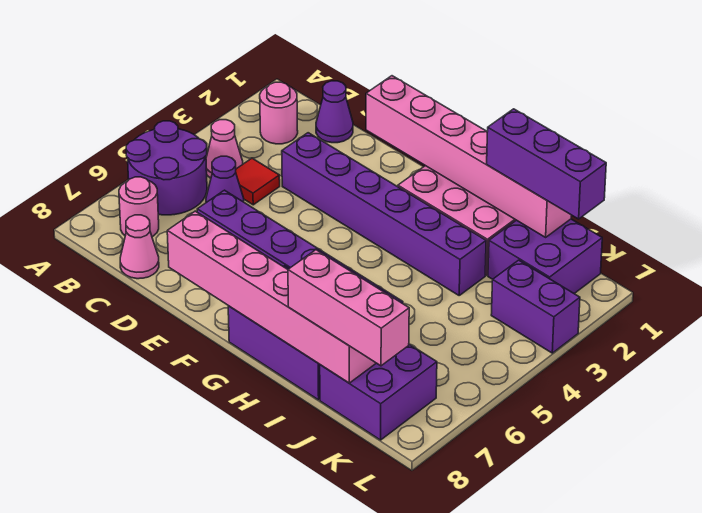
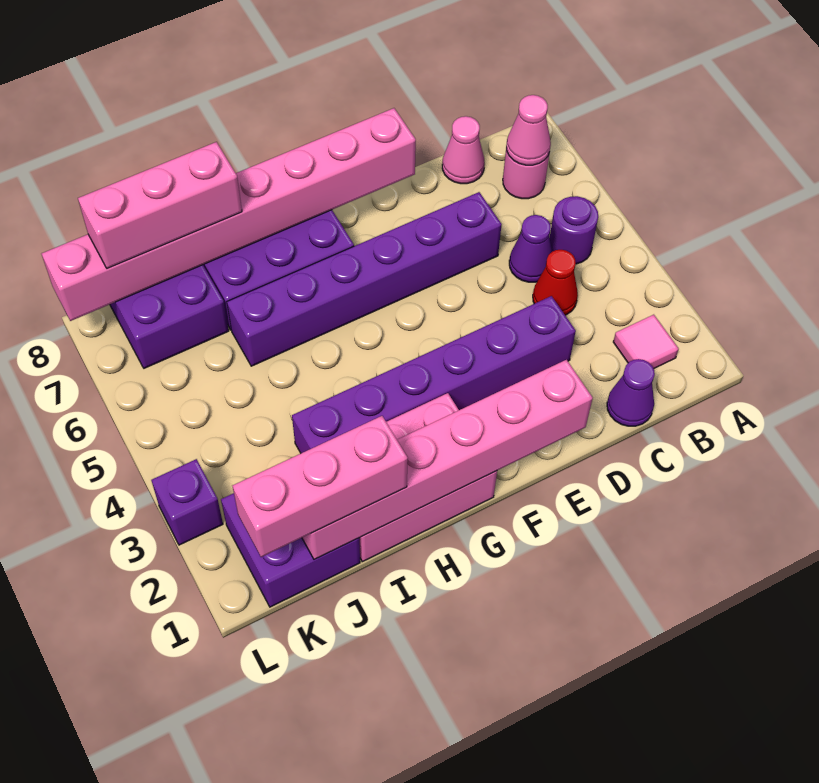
purple round brick A5:B6 level 1 -> purple round brick B5 level 1
pink round brick B2 level 1 -> pink tile B2 level 1
pink cone B4 level 1 -> pink cone B7 level 2
red tile C4 level 1 -> red cone C4 level 1
pink brick E8:J8 level 2 -> pink brick E8:L8 level 2
purple brick I1:K1 level 3 -> pink brick I1:K1 level 3
purple brick K3:L3 level 1 -> purple brick L3 level 1

